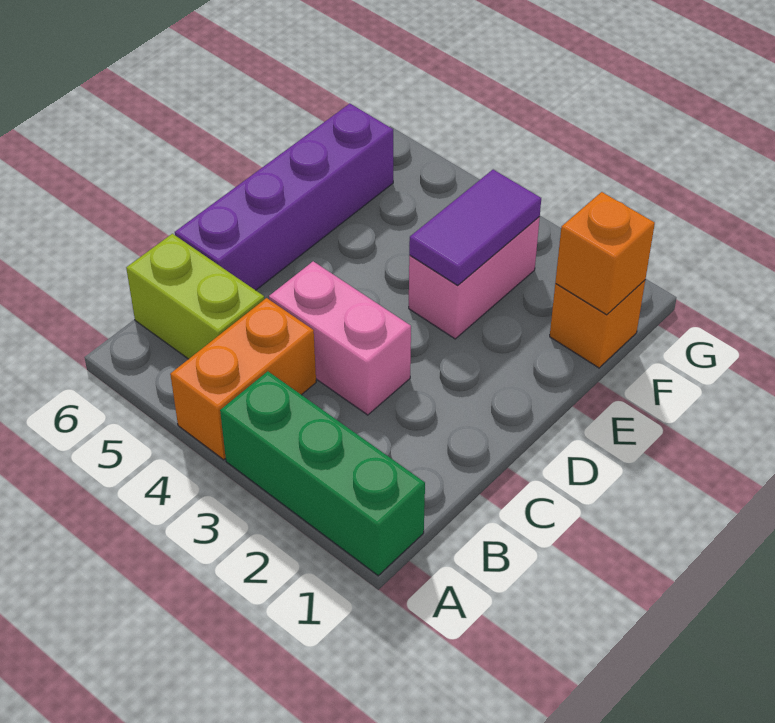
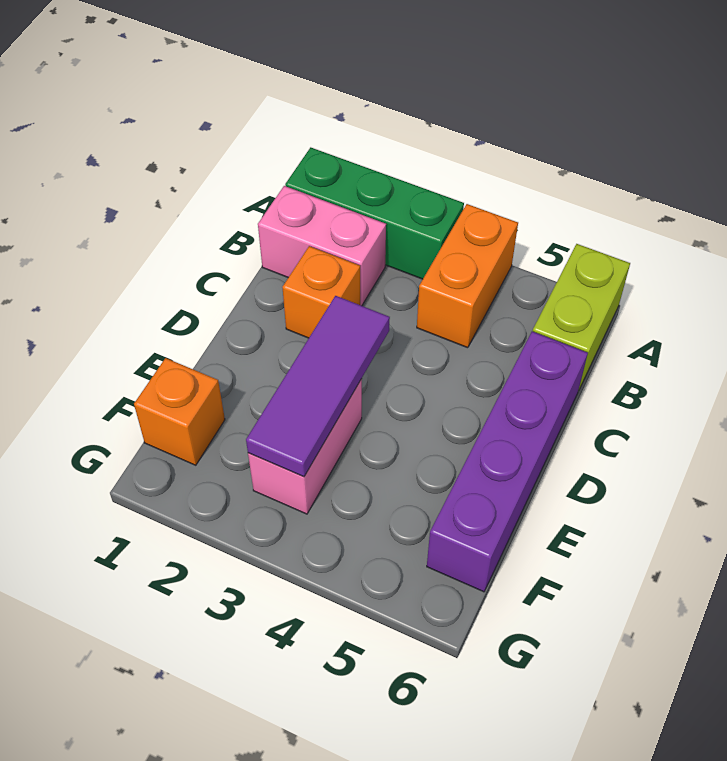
lime brick B5:B6 level 1 -> lime brick A6:B6 level 1
pink brick C3:C4 level 1 -> pink brick B1:B2 level 1
purple tile E3:F3 level 2 -> purple tile D3:F3 level 2
orange brick F1 level 2 -> orange brick C2 level 1

